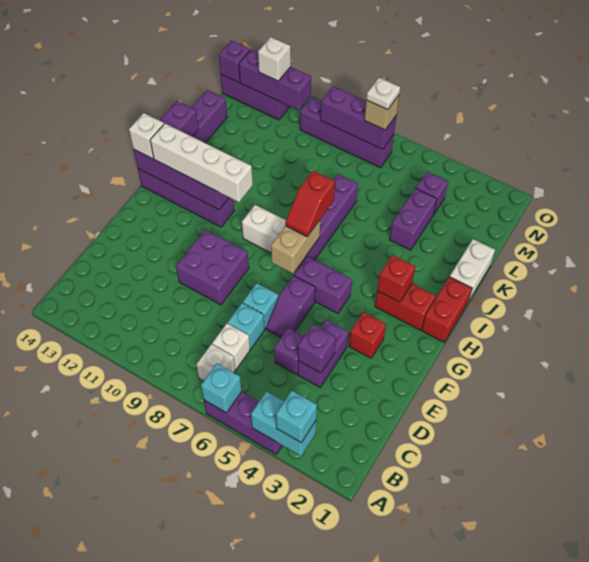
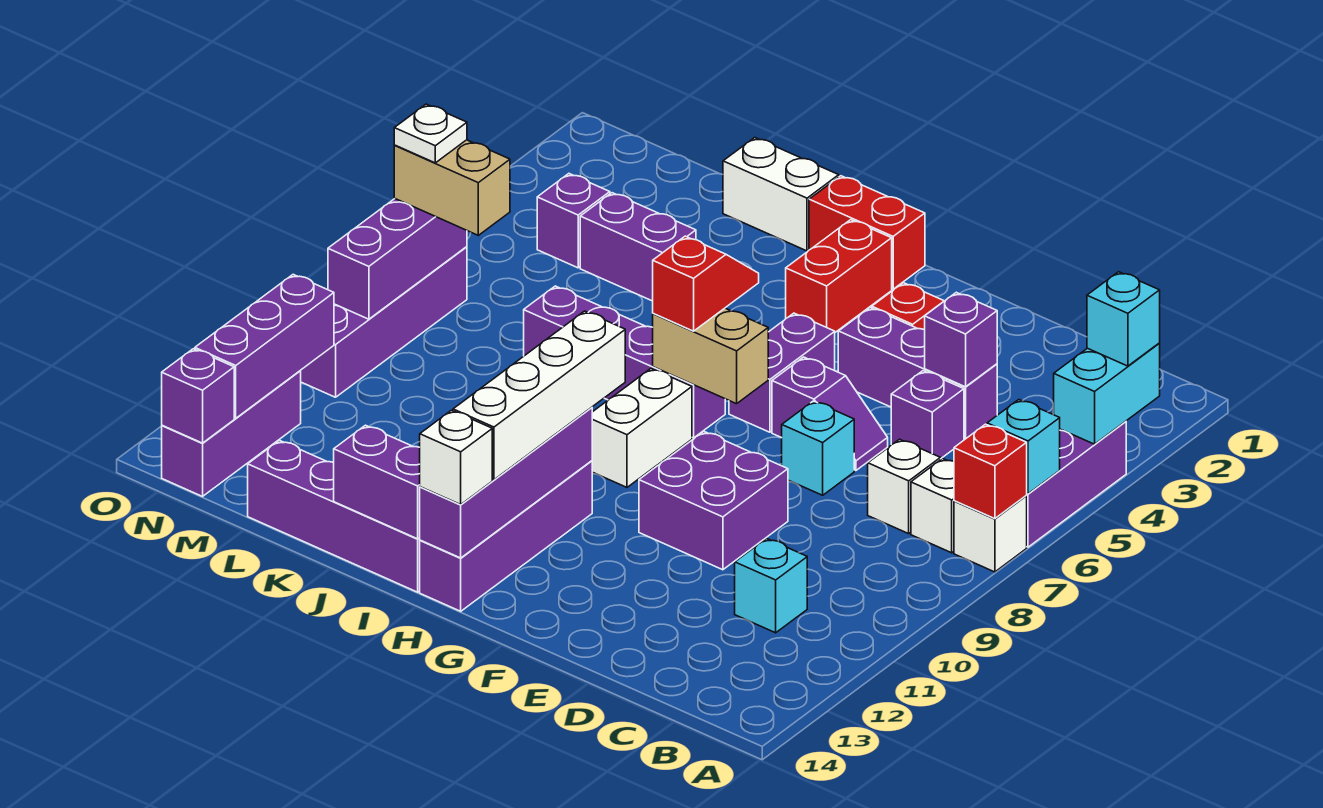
purple brick D4:E4 level 1 -> purple brick D4:F4 level 1
cyan brick D7 level 1 -> cyan brick C11 level 1
red brick H3 level 2 -> red brick A7 level 2
red slope H7:I7 level 3 top I -> red slope H6:H7 level 3 top 7
tan brick N7 level 3 -> tan brick M7:N7 level 3
white brick N12 level 3 -> white brick A7 level 1

